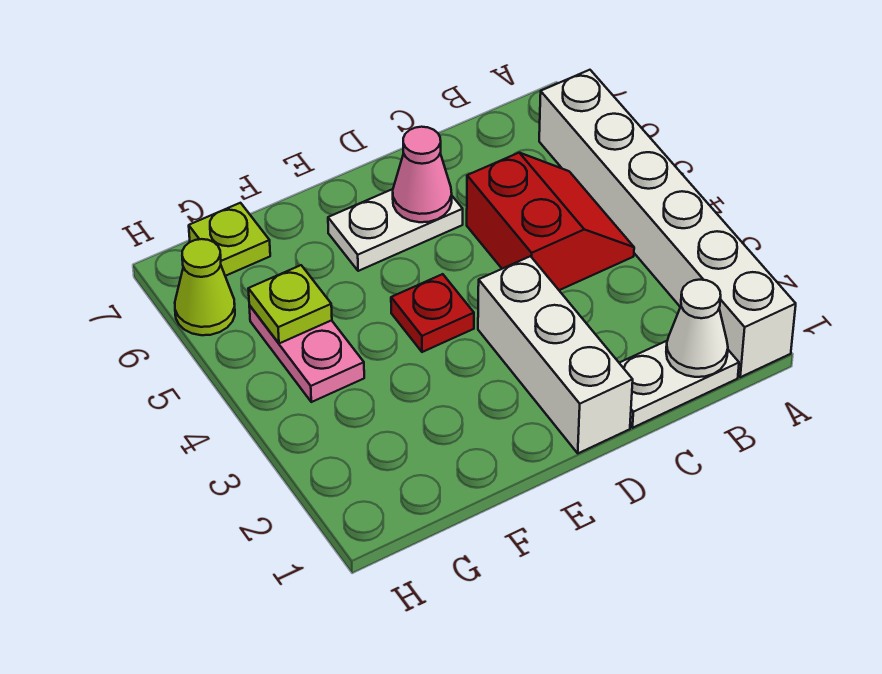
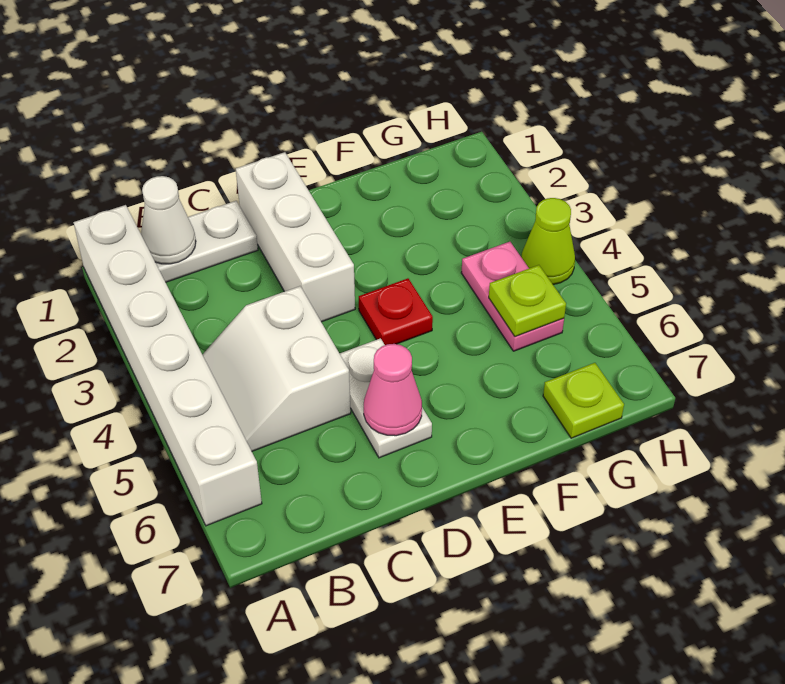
red slope B4:C5 level 1 top C -> white slope B4:C5 level 1 top C
white plate D6:E6 level 1 -> white plate D5:D6 level 1
lime cone H6 level 1 -> lime cone H4 level 1

